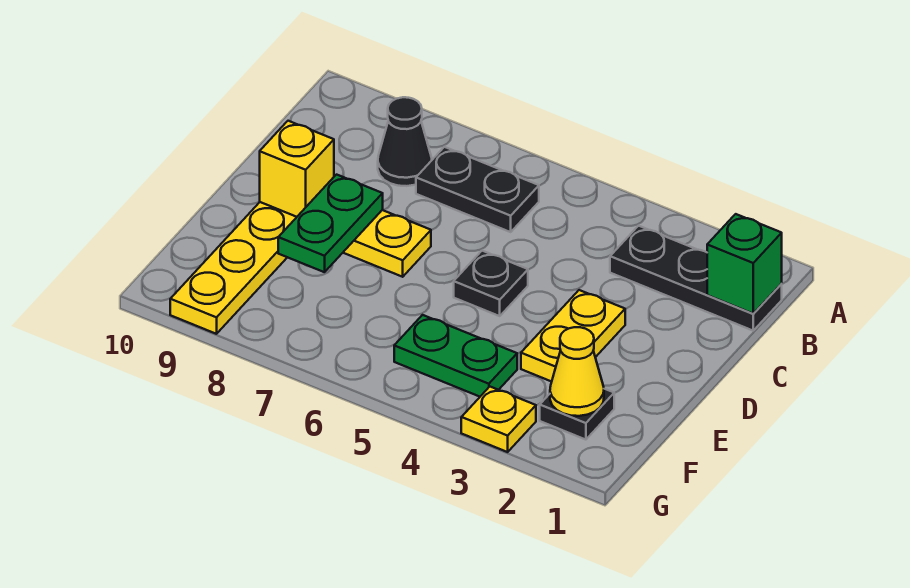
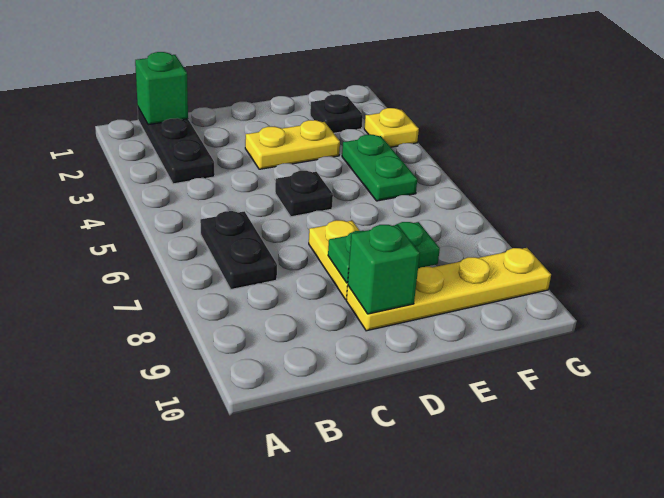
black cone B8 level 1 -> none
yellow brick D9 level 2 -> green brick D9 level 2
yellow cone F2 level 2 -> none

